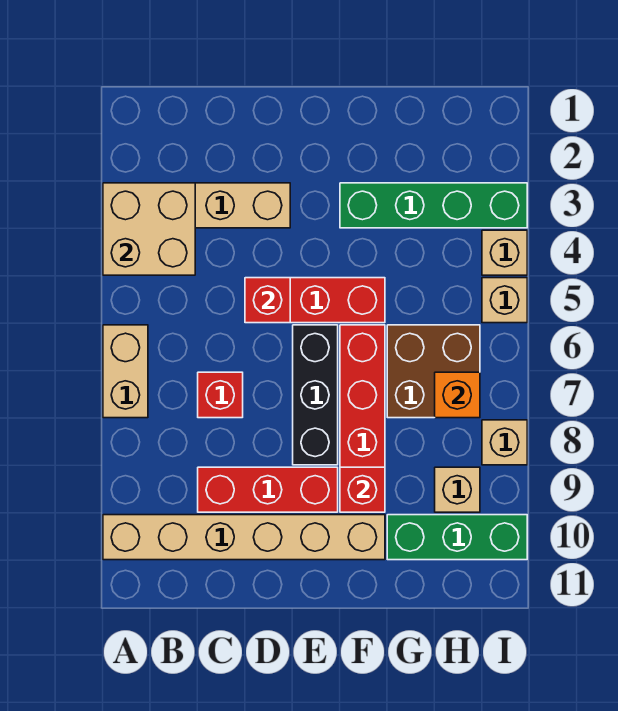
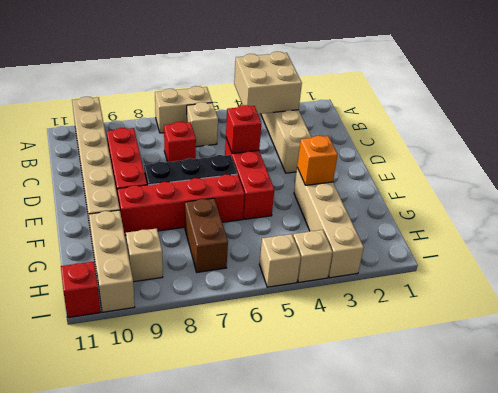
green brick F3:I3 level 1 -> tan brick F3:I3 level 1
red brick F9 level 2 -> red brick I11 level 1
brown brick G6:H7 level 1 -> brown brick G7:H7 level 1
green brick G10:I10 level 1 -> tan brick G10:I10 level 1
orange brick H7 level 2 -> orange brick F3 level 2
tan brick I8 level 1 -> tan brick B6 level 1

